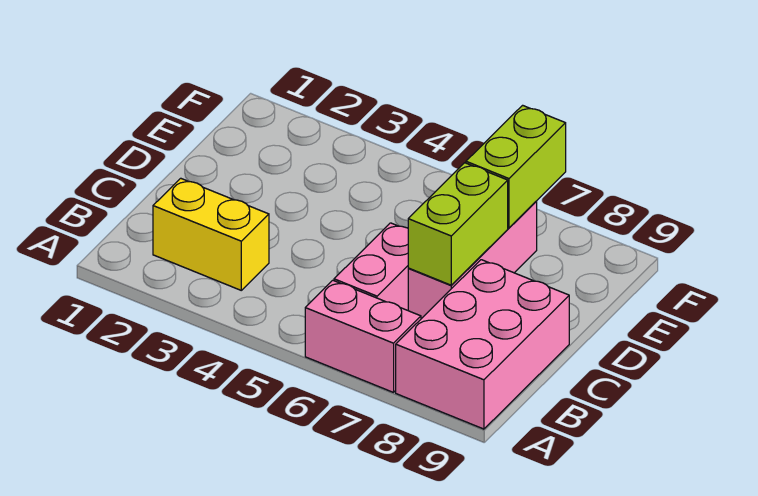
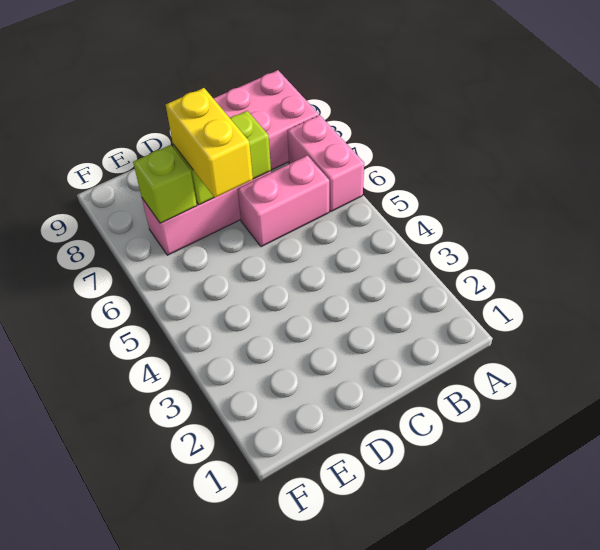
yellow brick B2:B3 level 1 -> yellow brick D6:D7 level 3
lime brick E7:F7 level 2 -> lime brick E7 level 2

